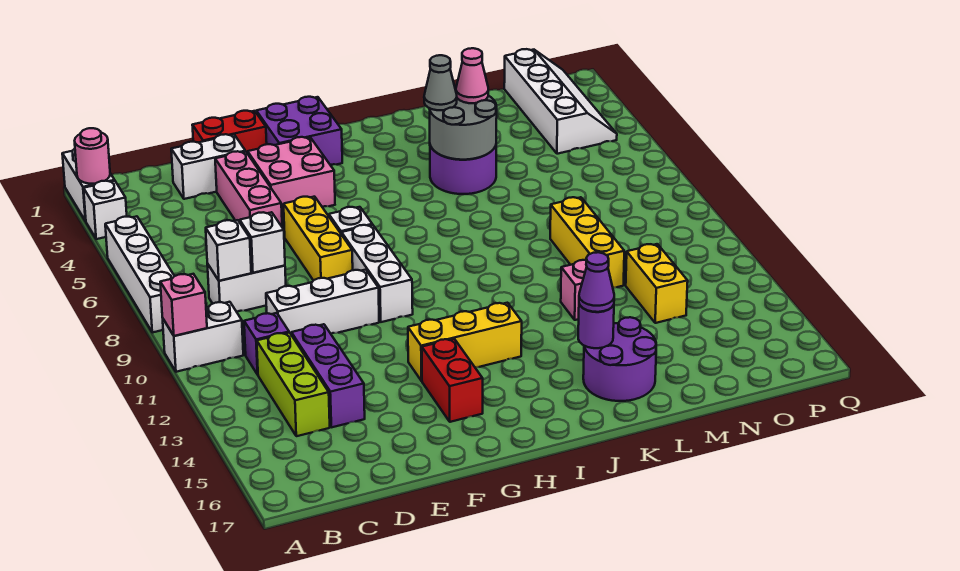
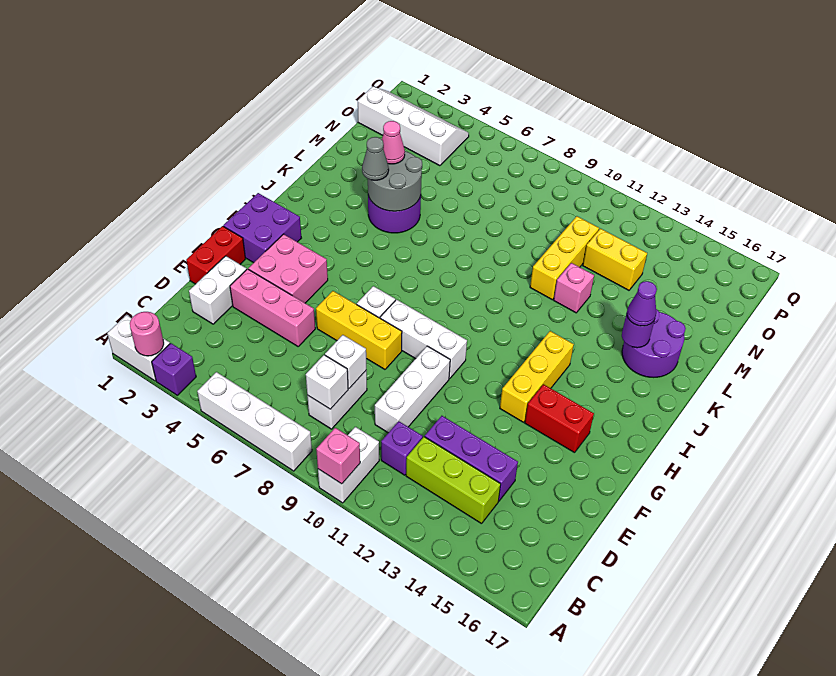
white brick A3 level 1 -> purple brick A3 level 1
yellow brick M9:M11 level 1 -> yellow brick L11:N11 level 1

